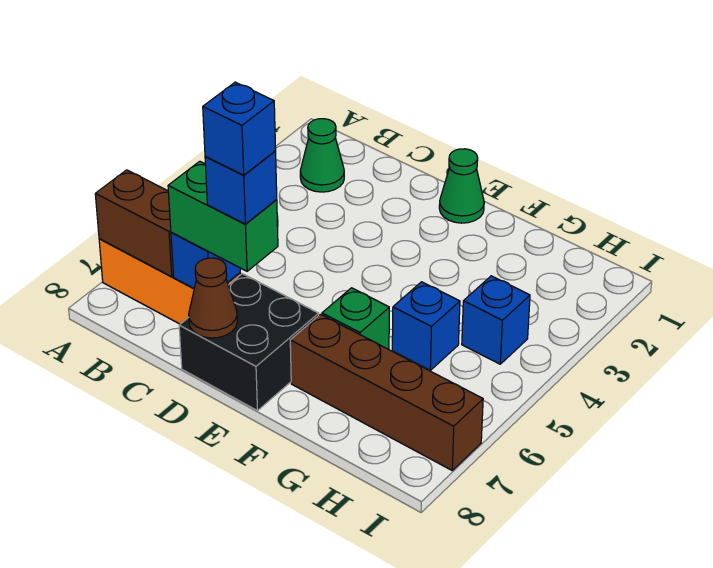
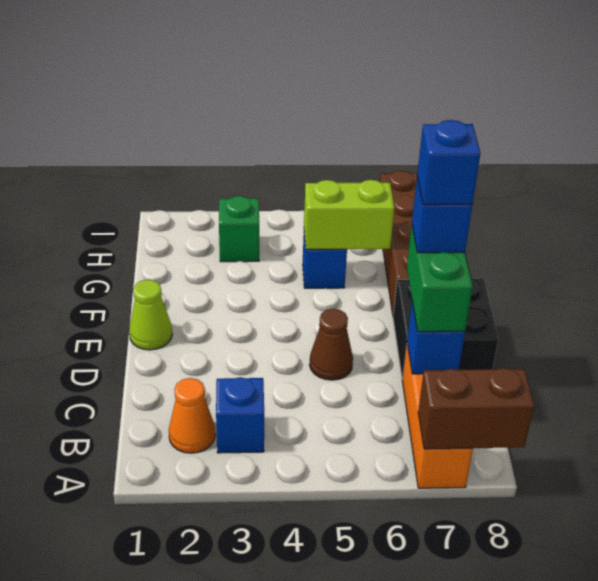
brown brick A7:B7 level 2 -> brown brick A7:A8 level 2
green cone B2 level 1 -> orange cone B2 level 1
brown cone D8 level 2 -> brown cone D5 level 1
green cone E1 level 1 -> lime cone E1 level 1
green brick F6 level 1 -> green brick H3 level 1
none -> lime brick G5:G6 level 2
blue brick H4 level 1 -> blue brick B3 level 1

